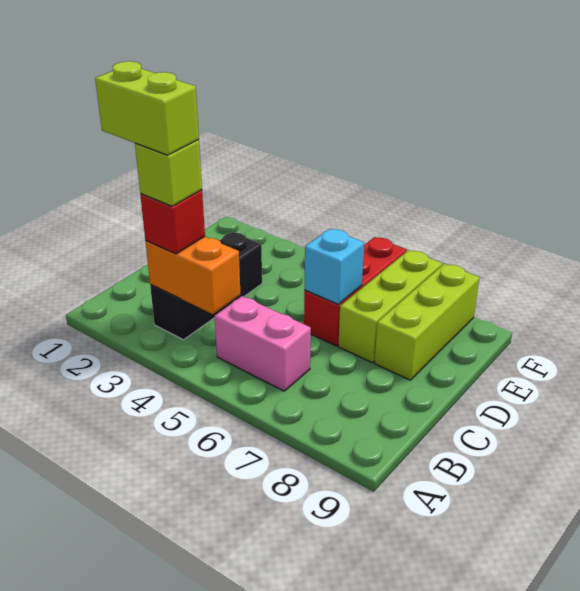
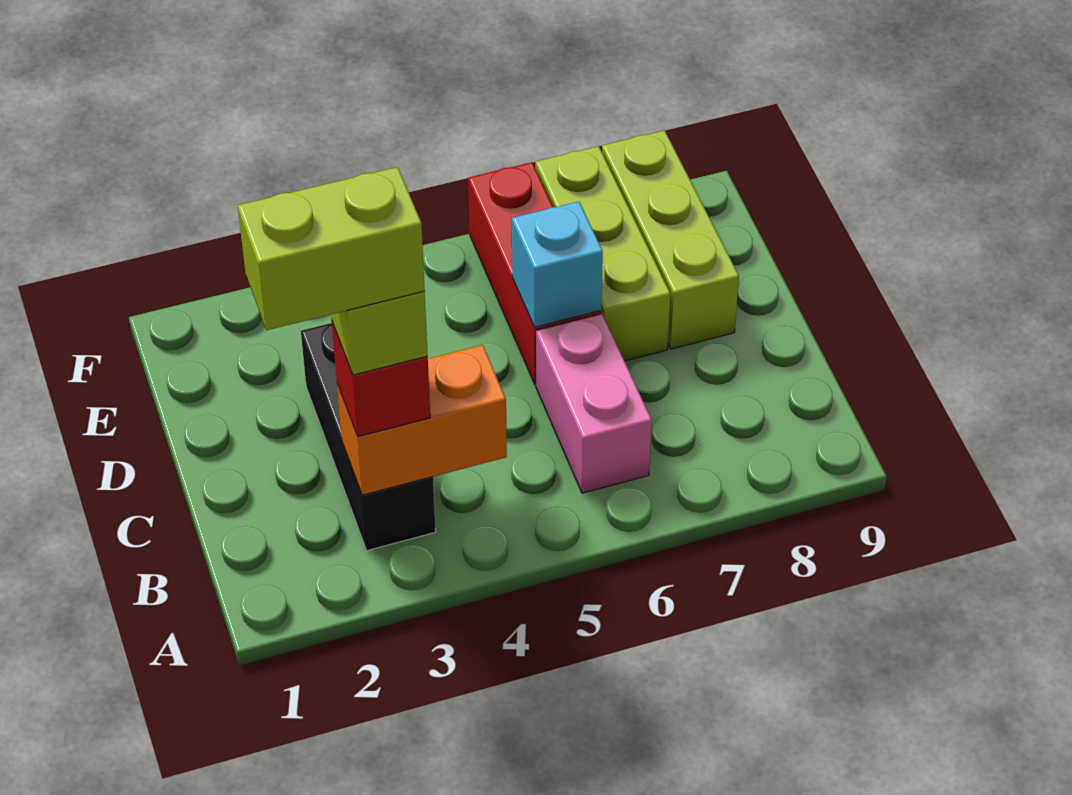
pink brick B5:B6 level 1 -> pink brick B6:C6 level 1

